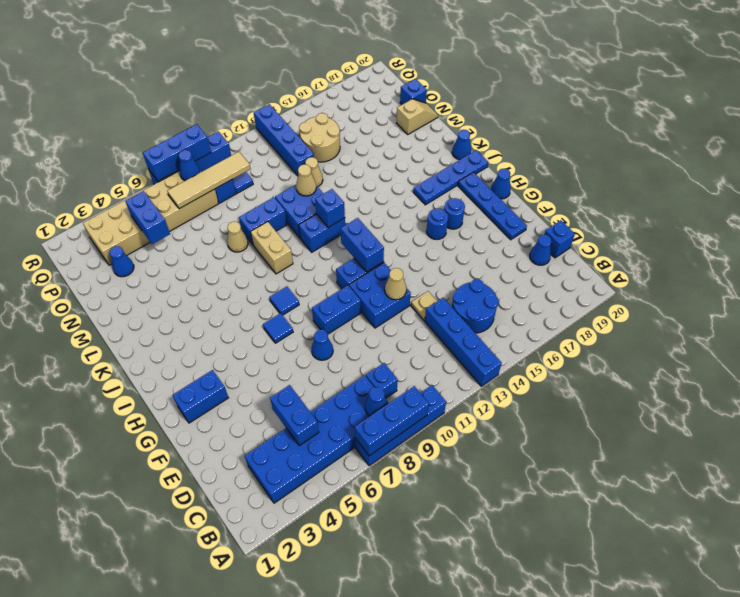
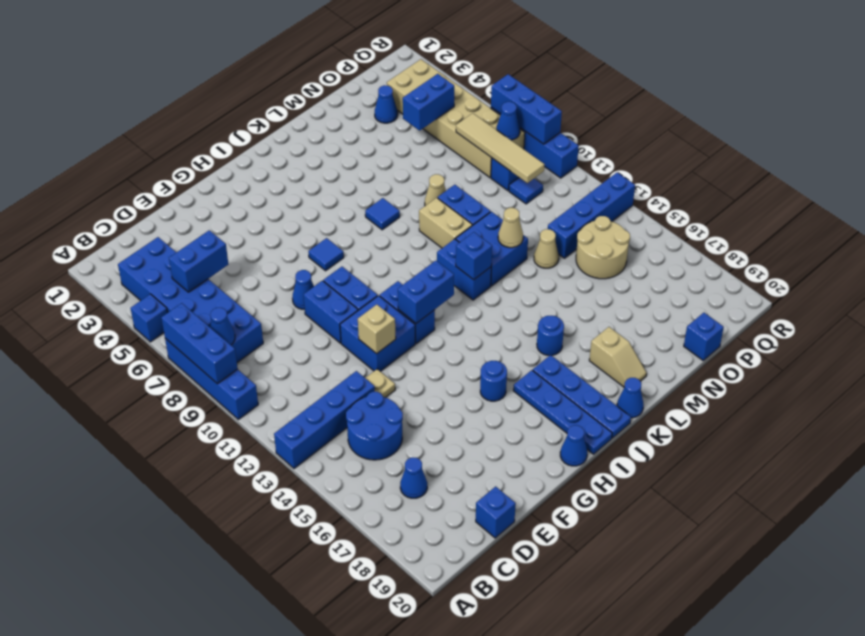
blue brick C9 level 1 -> blue brick A5 level 1
blue cone D19 level 1 -> blue cone C17 level 1
tan cone F12 level 2 -> tan brick F12 level 2
blue plate F19:I19 level 1 -> blue plate I17:I20 level 1
blue brick G2:G3 level 1 -> blue brick F9:F10 level 1
blue round brick H17 level 1 -> blue round brick K16 level 1
blue tile I8 level 1 -> blue tile K7 level 1
tan brick K9:L9 level 1 -> tan brick L9:L10 level 1
tan slope N19:N20 level 1 top 19 -> tan slope L18:L19 level 1 top 18

